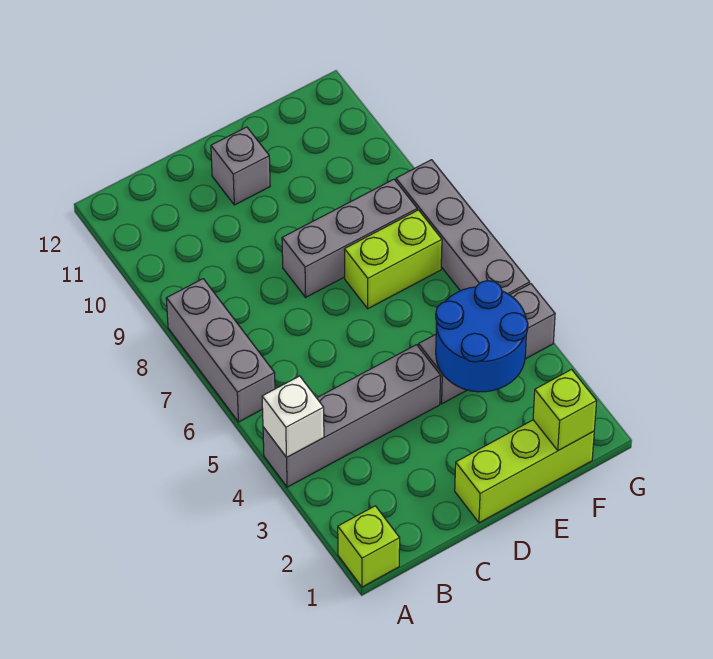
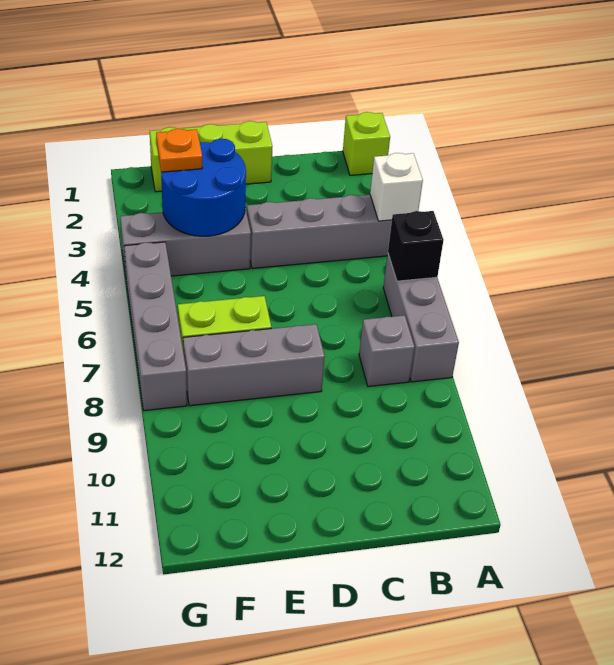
none -> black brick A6 level 2
grey brick D11 level 1 -> grey brick B8 level 1
lime brick F1 level 2 -> none
none -> orange plate F3 level 3

